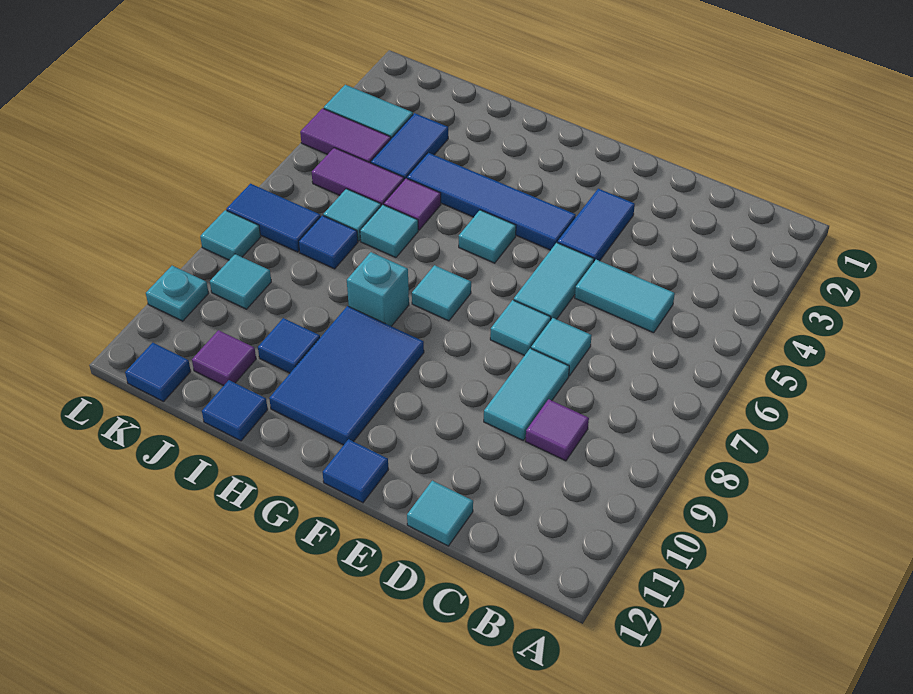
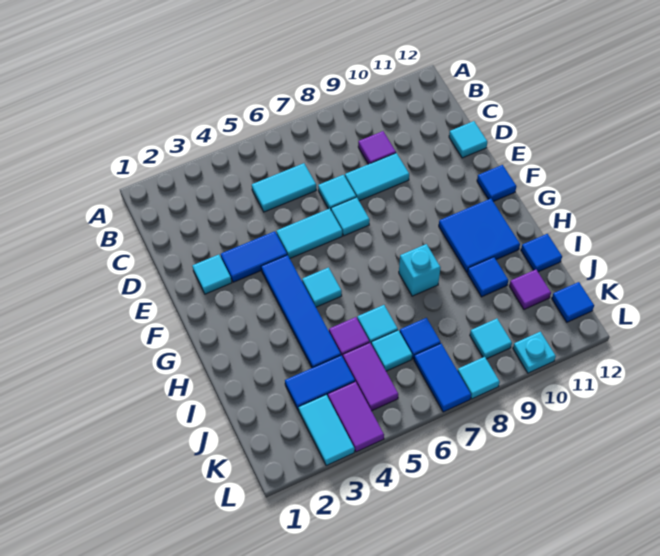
cyan tile C5:D5 level 1 -> cyan tile C5:C6 level 1
cyan tile G7 level 1 -> cyan tile E2 level 1
blue tile G9:H11 level 1 -> blue tile G10:H11 level 1

